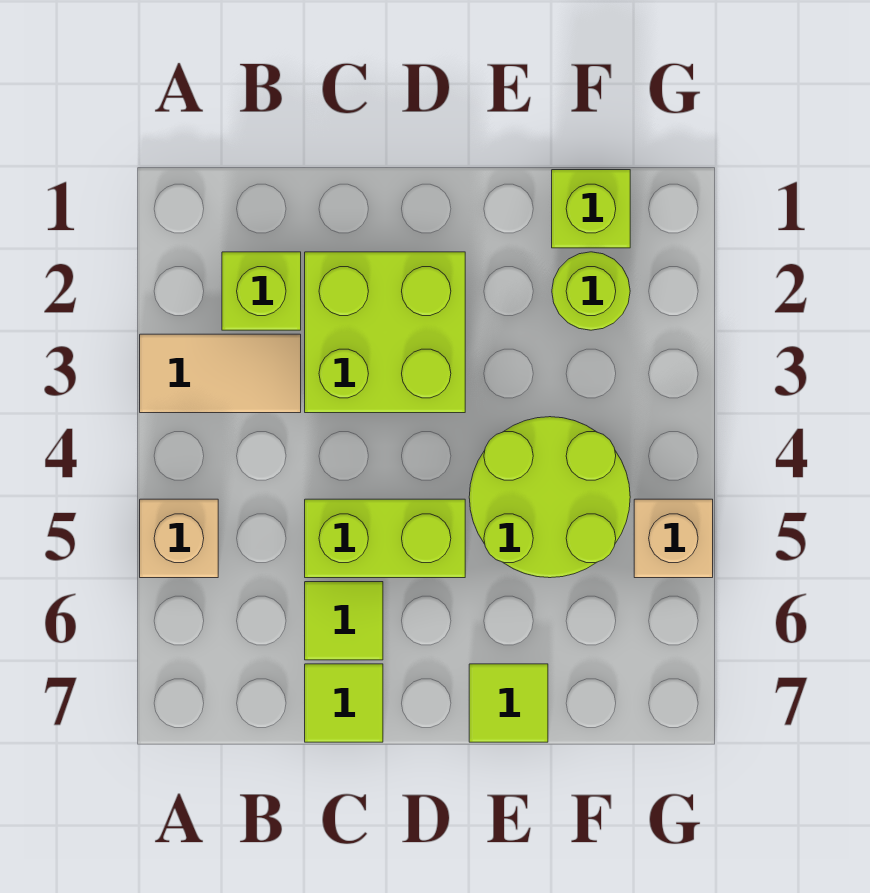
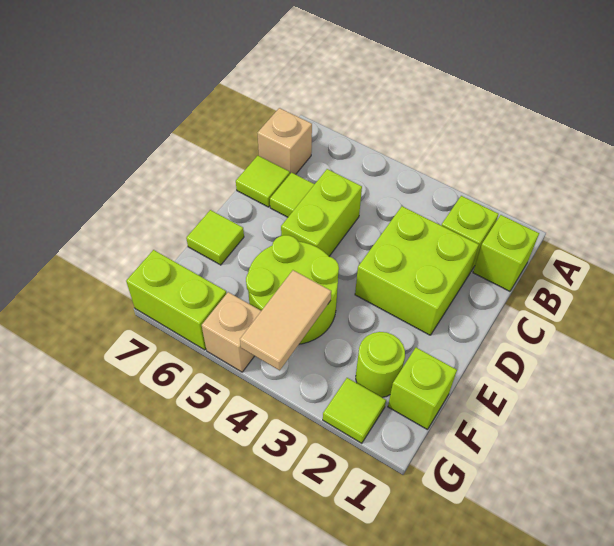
tan tile A3:B3 level 1 -> tan tile F4:G4 level 2
tan brick A5 level 1 -> tan brick B7 level 1
none -> lime brick B1 level 1
none -> lime tile G2 level 1
none -> lime brick G6:G7 level 1

